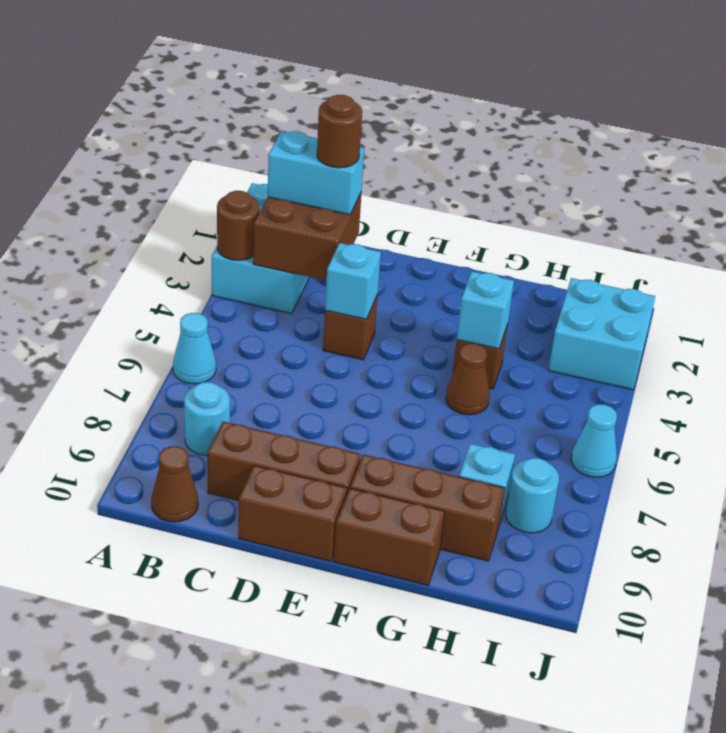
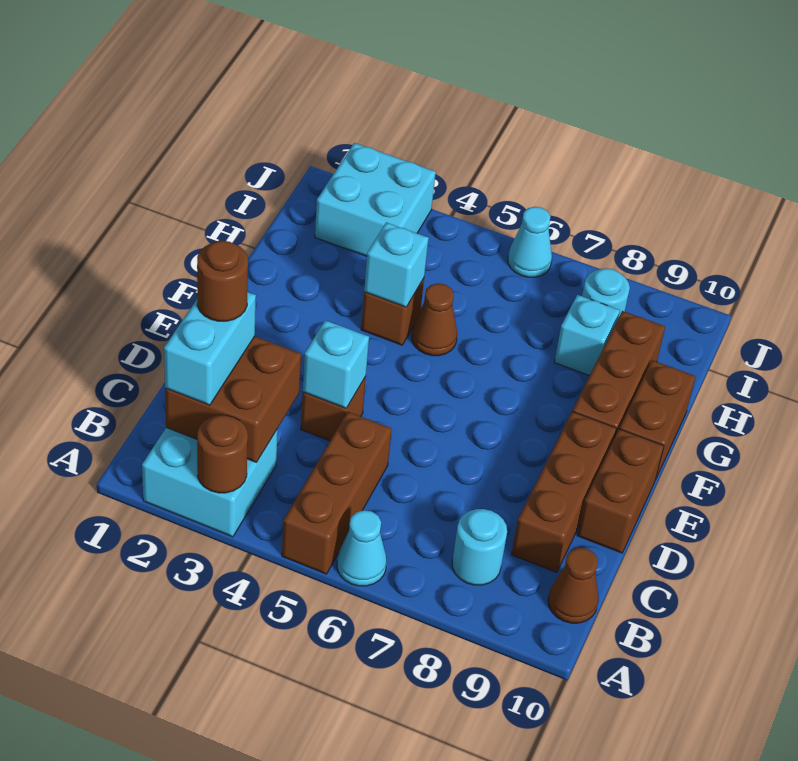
cyan brick A1:B3 level 1 -> cyan brick A2:B3 level 1
none -> brown brick A5:C5 level 1

